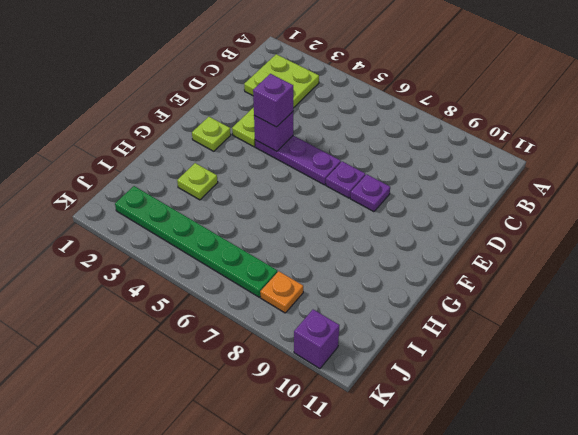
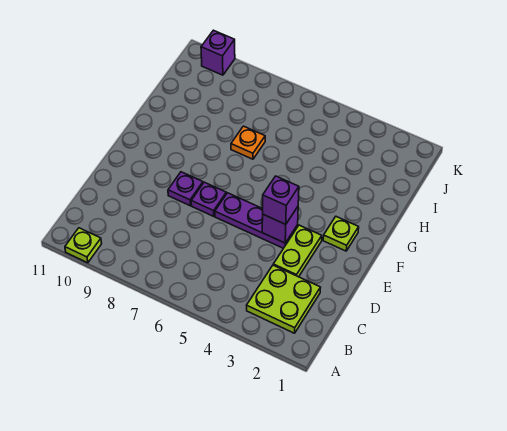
lime plate H3 level 1 -> lime plate A10 level 1
green plate J2:J7 level 1 -> none
orange plate J8 level 1 -> orange plate H7 level 1

